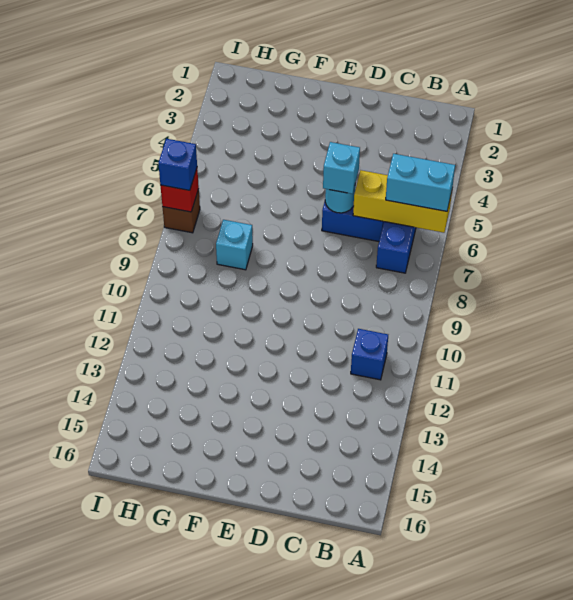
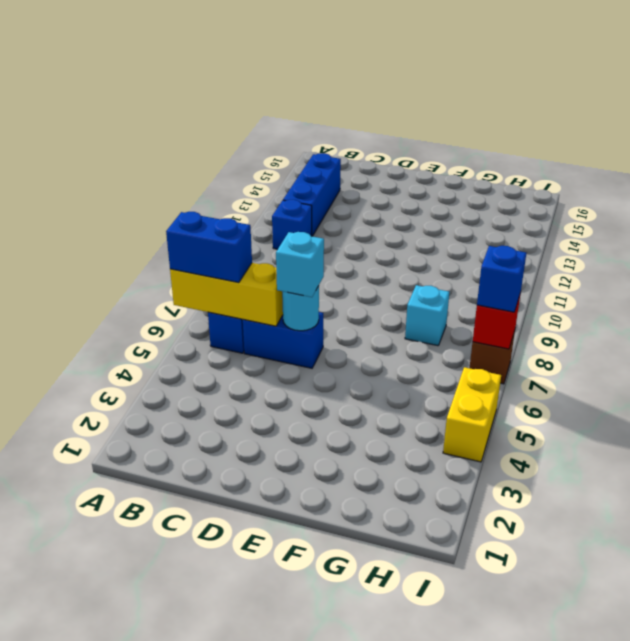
cyan brick A6:B6 level 3 -> blue brick A6:B6 level 3
none -> blue brick B12:B14 level 1
none -> yellow brick I4:I5 level 1

